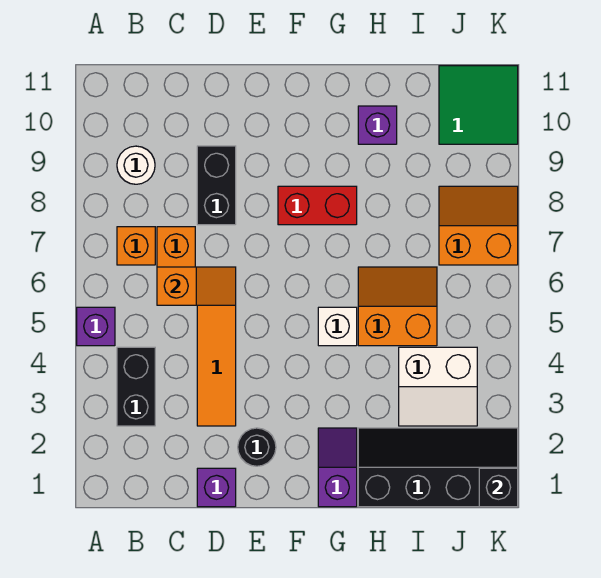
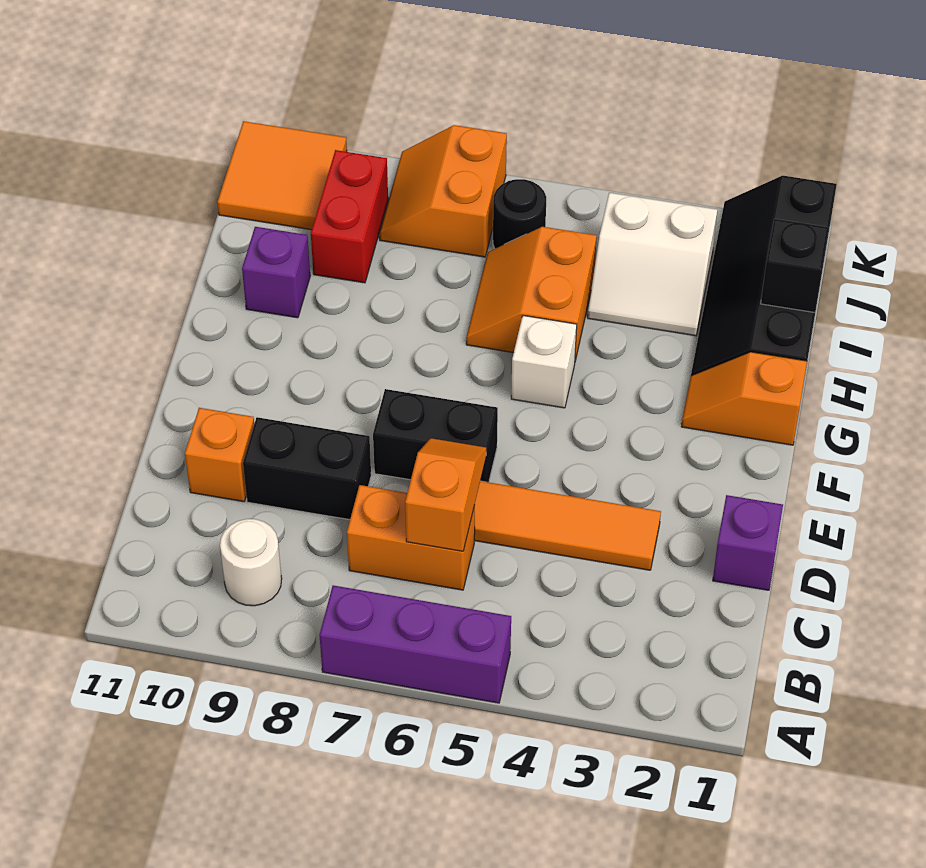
purple brick A5 level 1 -> purple brick A5:A7 level 1
black brick B3:B4 level 1 -> black brick E6:E7 level 1
orange brick B7 level 1 -> orange brick D10 level 1
black round brick E2 level 1 -> black round brick J6 level 1
red brick F8:G8 level 1 -> red brick I9:J9 level 1
purple slope G1:G2 level 1 top 1 -> orange slope G1:G2 level 1 top 1
white slope I3:J4 level 1 top 4 -> white slope I3:J4 level 1 top J
green tile J10:K11 level 1 -> orange tile J10:K11 level 1
black brick K1 level 2 -> black brick I1 level 2

